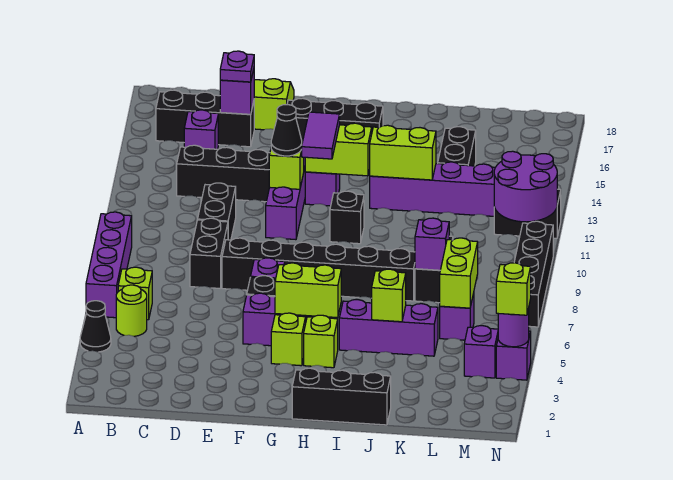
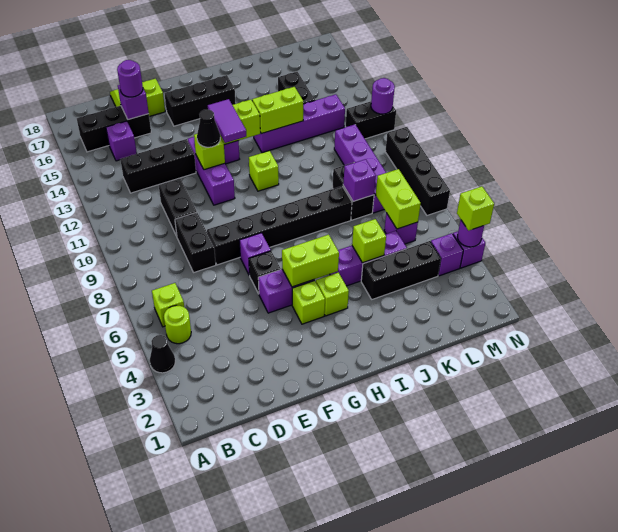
purple brick A6:A9 level 1 -> purple brick L8:L11 level 1
purple plate D16 level 3 -> purple round brick D16 level 3
black brick H1:J1 level 1 -> black brick J4:L4 level 1
black brick H11 level 1 -> lime brick H11 level 1
purple round brick M11:N12 level 2 -> purple round brick N12 level 2

